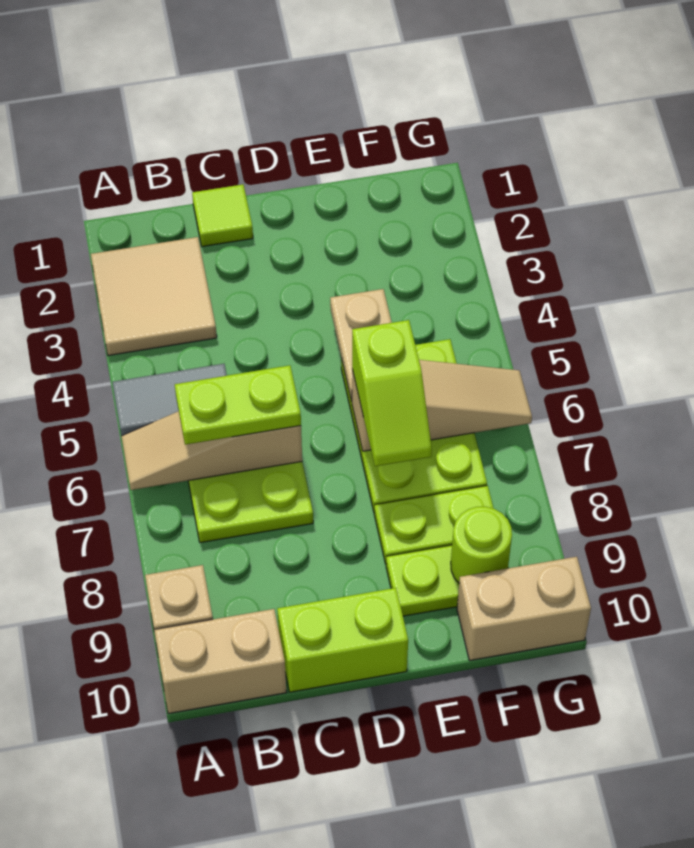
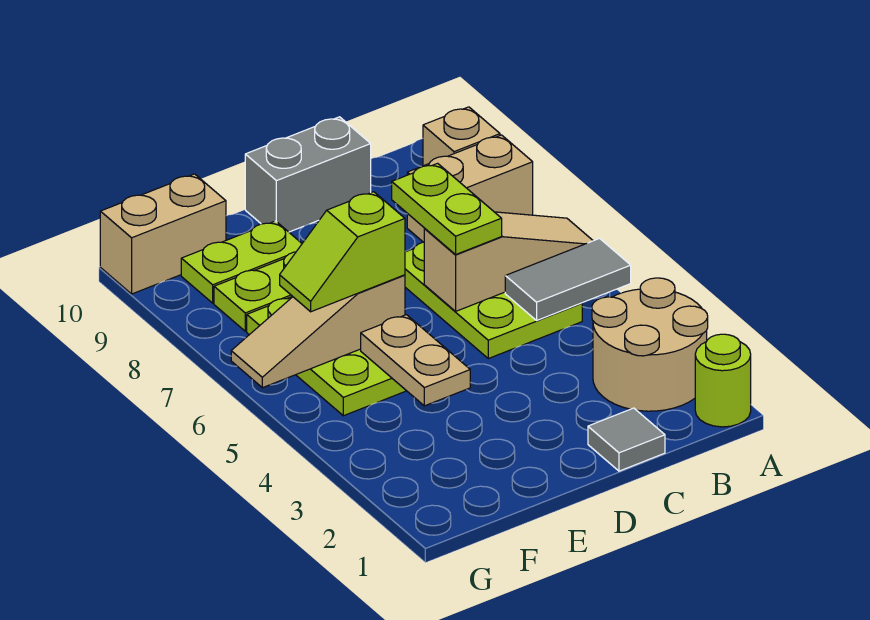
tan tile A2:B3 level 1 -> tan round brick A2:B3 level 1
tan brick A10:B10 level 1 -> tan brick A8:B8 level 1
lime plate B6:C6 level 3 -> lime plate C6:C7 level 3
lime tile C1 level 1 -> grey tile C1 level 1
lime brick C10:D10 level 1 -> grey brick C10:D10 level 1
lime slope E6:E7 level 3 top 6 -> lime slope E6:F6 level 3 top E
lime round brick F9 level 2 -> lime round brick A1 level 1

